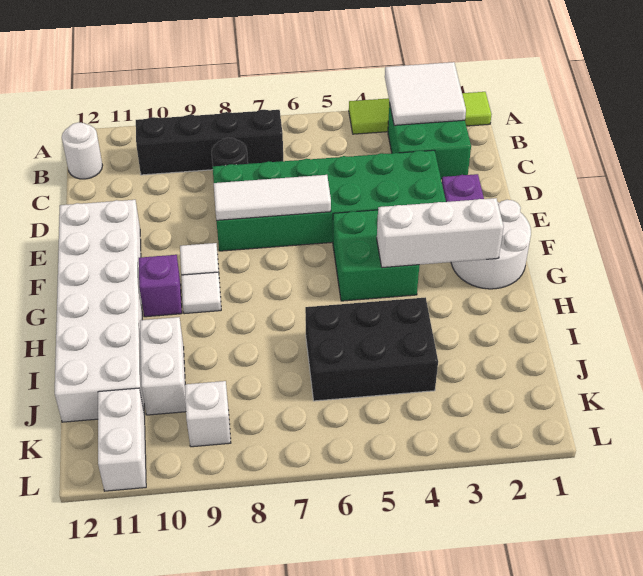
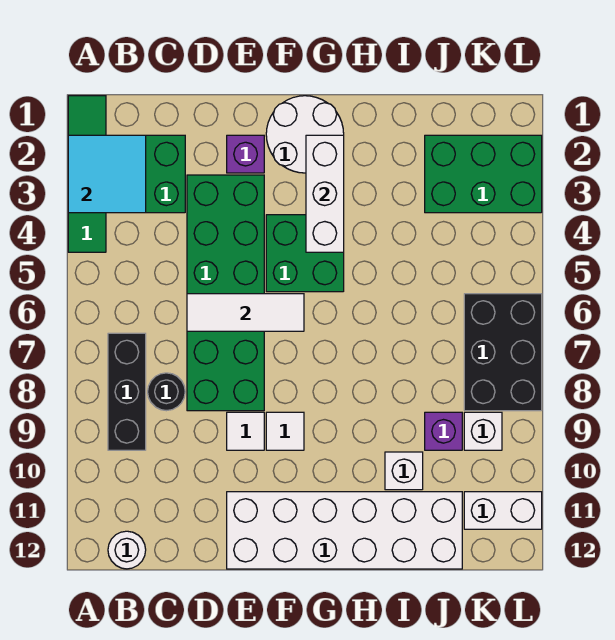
lime tile A1:A4 level 1 -> green tile A1:A4 level 1
white tile A2:B3 level 2 -> cyan tile A2:B3 level 2
black brick B7:B10 level 1 -> black brick B7:B9 level 1
white tile E6:E8 level 2 -> white tile D6:F6 level 2
white tile G9 level 1 -> white tile E9 level 1
purple brick G10 level 1 -> purple brick J9 level 1
black brick I4:J6 level 1 -> black brick K6:L8 level 1
white brick I10:J10 level 1 -> white brick I10 level 1
none -> green brick J2:L3 level 1

